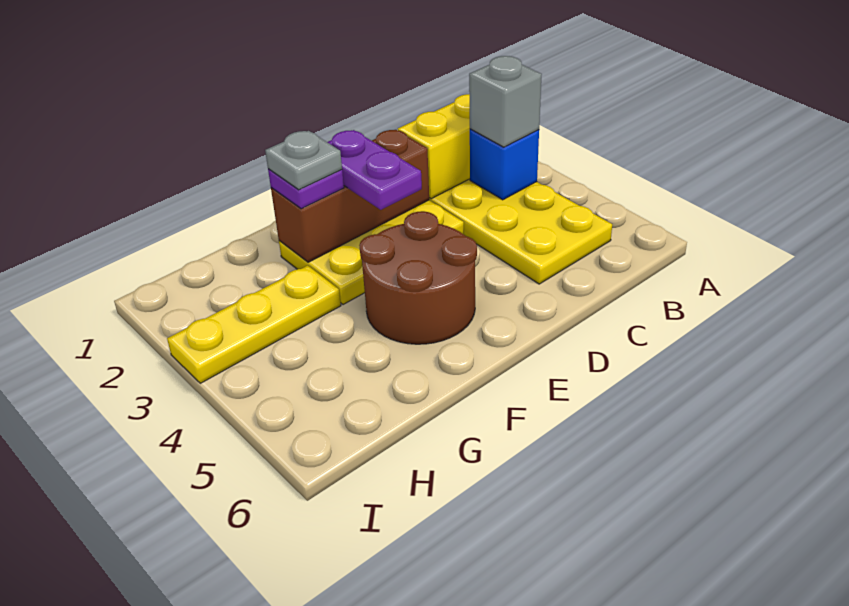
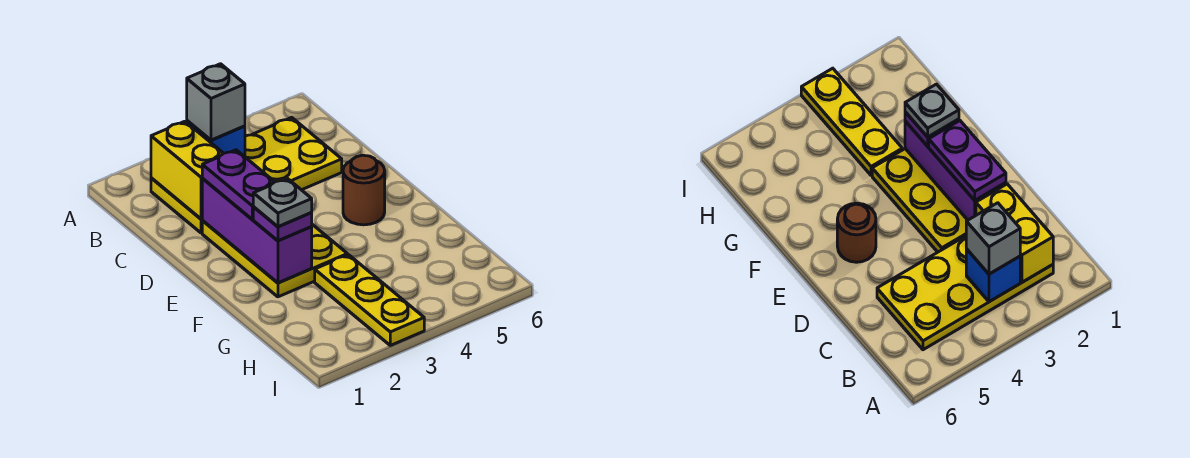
brown brick D2:F2 level 2 -> purple brick D2:F2 level 2
purple plate E2:E3 level 3 -> purple plate D2:E2 level 3
brown round brick E4:F5 level 1 -> brown round brick E5 level 1

